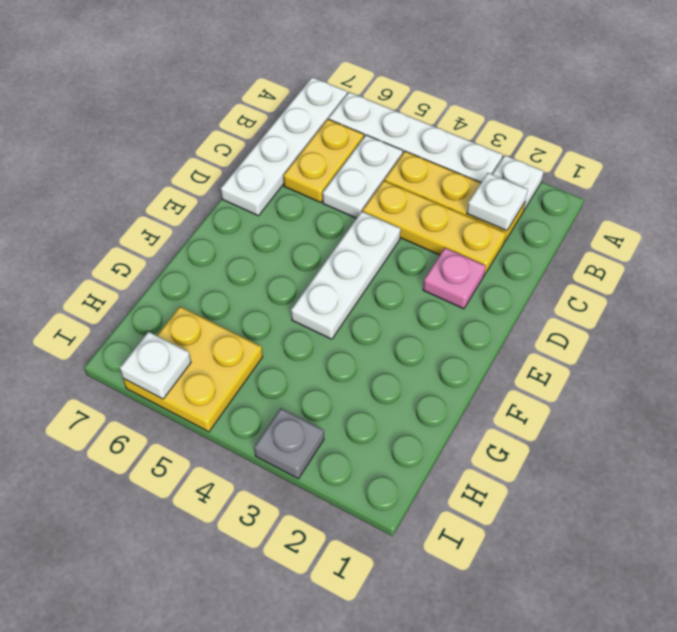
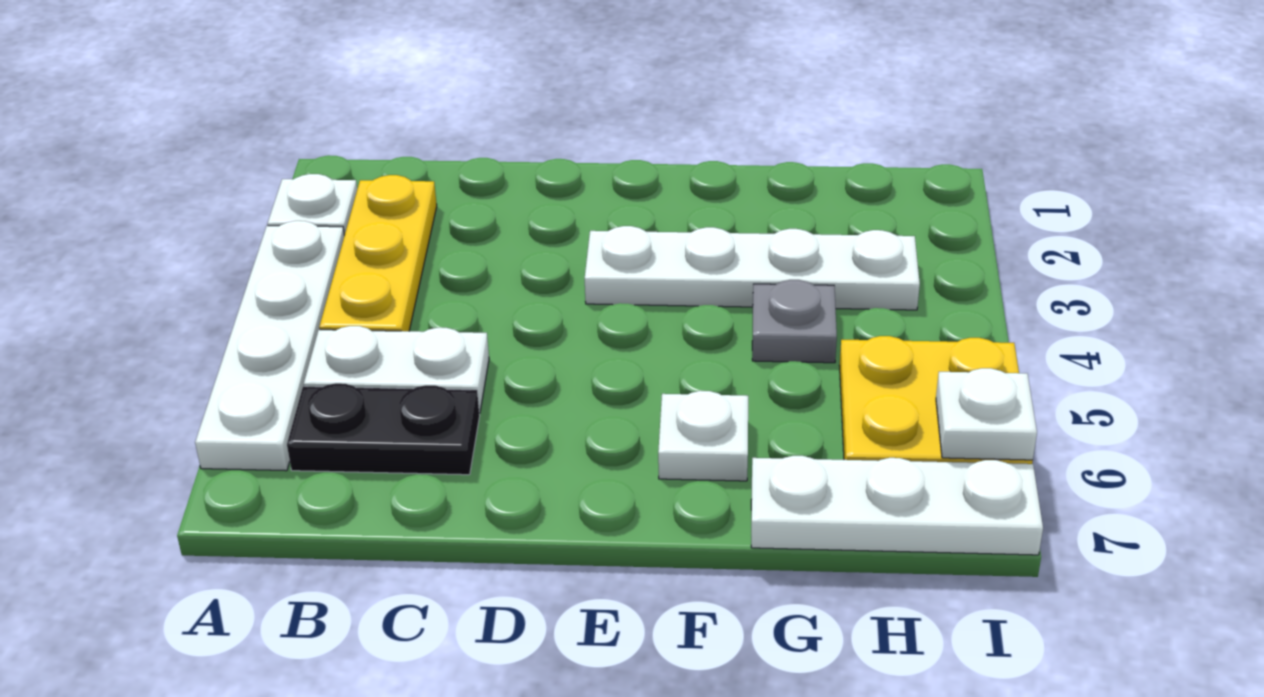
white plate A7:D7 level 1 -> white plate E3:H3 level 1
white plate B2 level 2 -> white plate F6 level 1
yellow plate B6:C6 level 1 -> black plate B6:C6 level 1
yellow plate C2:C4 level 1 -> none
pink plate D2 level 1 -> none
white plate D4:F4 level 1 -> white plate G7:I7 level 1
grey plate I3 level 1 -> grey plate G4 level 1

